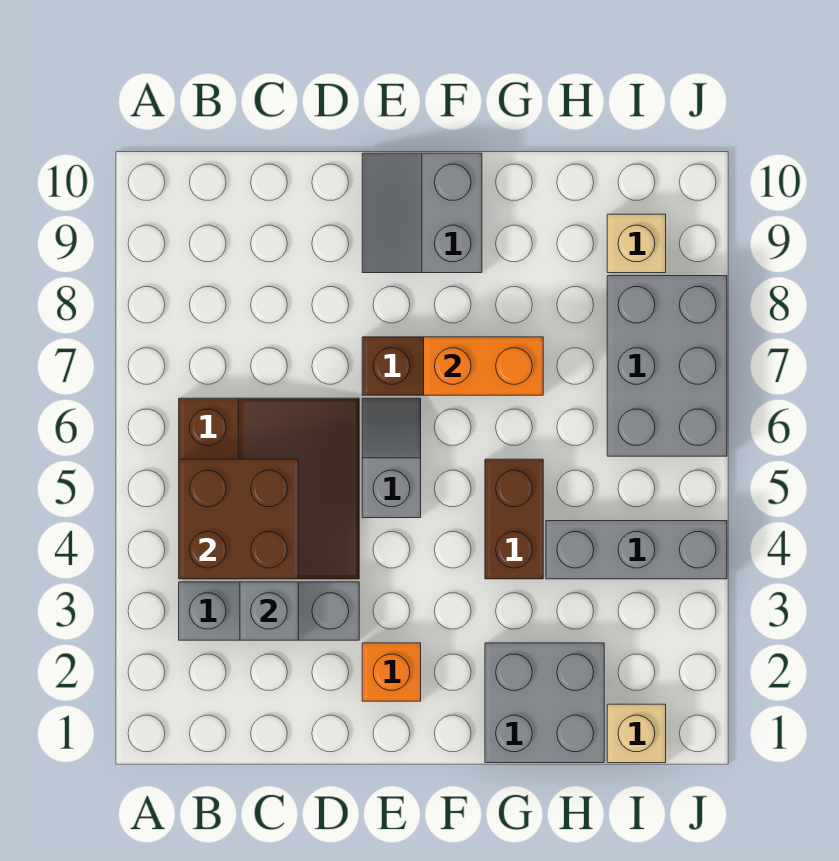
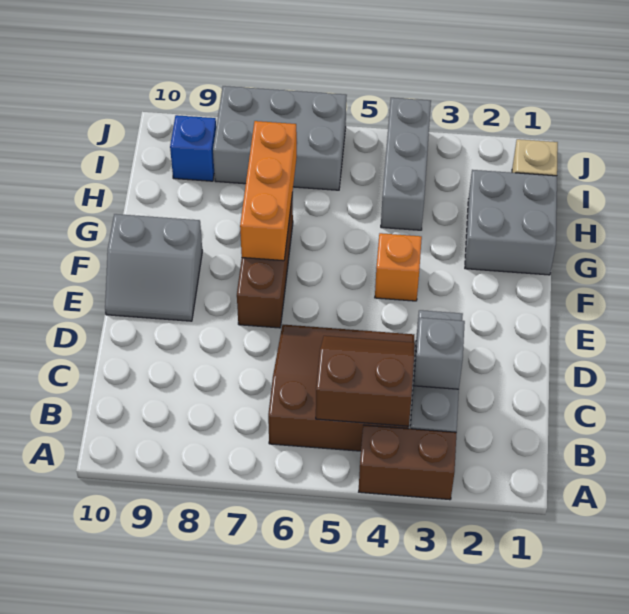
brown brick B4:C5 level 2 -> brown slope B4:C5 level 2 top B
orange brick E2 level 1 -> orange brick F4 level 1
grey slope E5:E6 level 1 top 5 -> none
orange brick F7:G7 level 2 -> orange brick F7:H7 level 2
brown brick G4:G5 level 1 -> brown brick A3:A4 level 1
tan brick I9 level 1 -> blue brick I9 level 1

